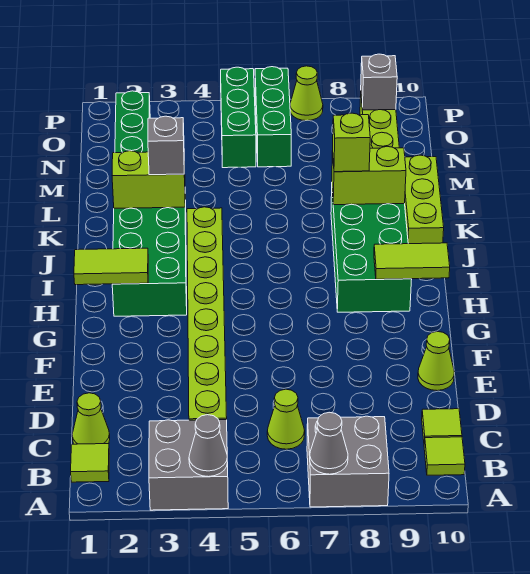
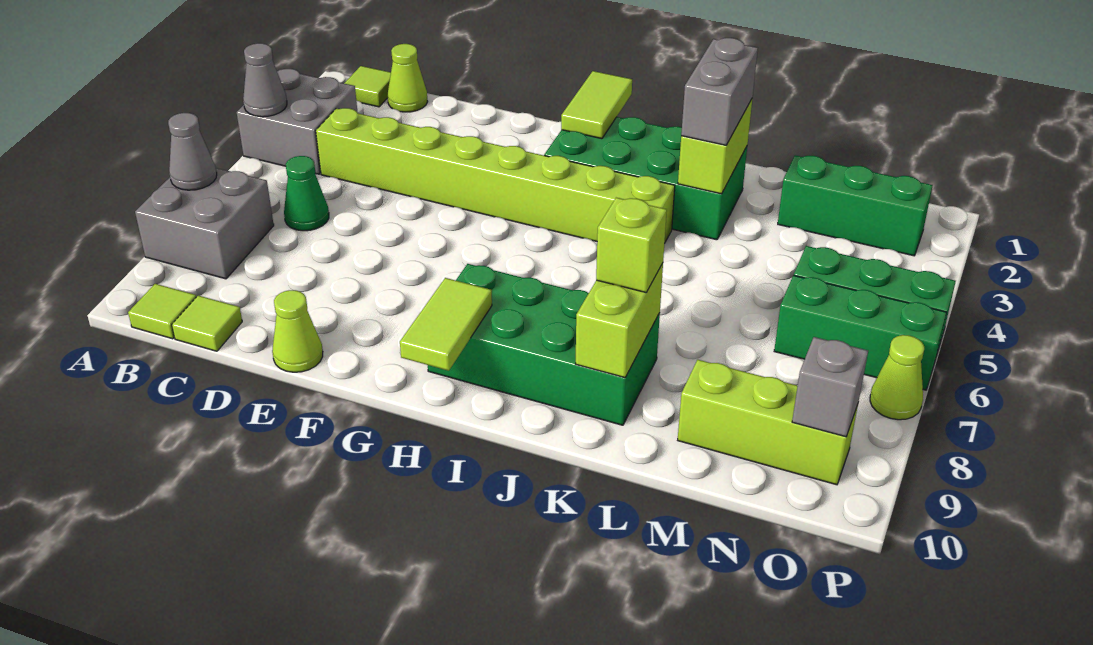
lime cone C6 level 1 -> green cone C6 level 1
lime brick J10:L10 level 1 -> none
grey brick K3 level 3 -> grey brick K2:K3 level 3

